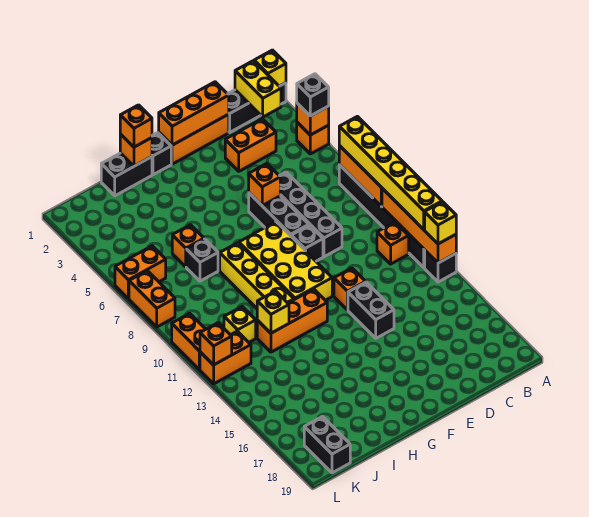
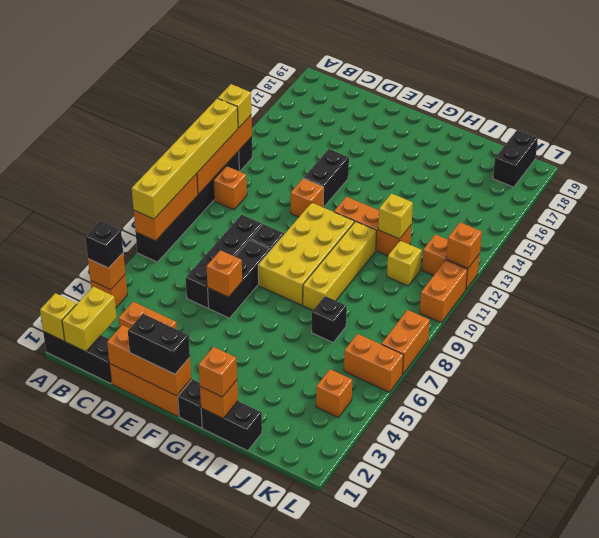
none -> black brick E1:F1 level 3
orange brick I6 level 1 -> orange brick K4 level 1

